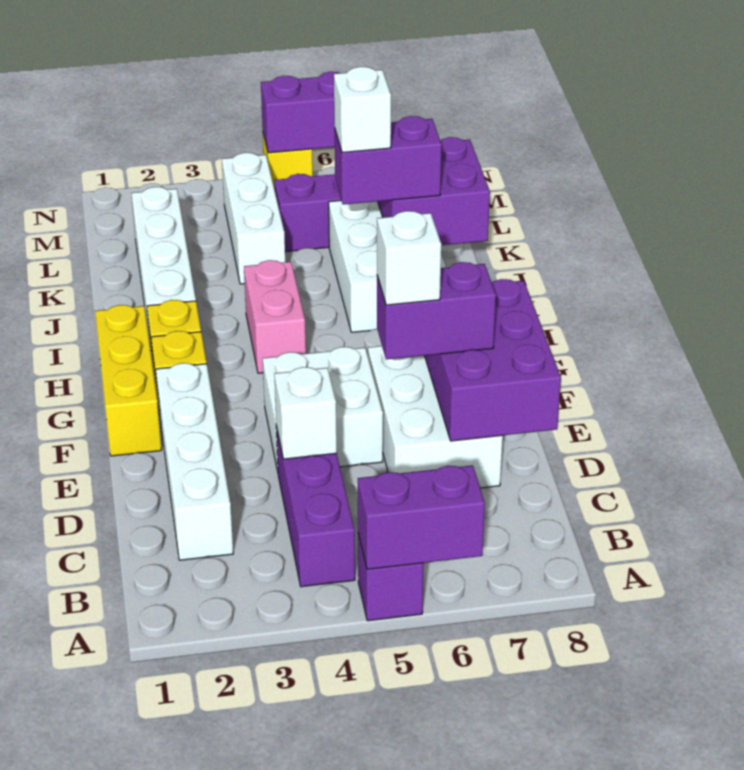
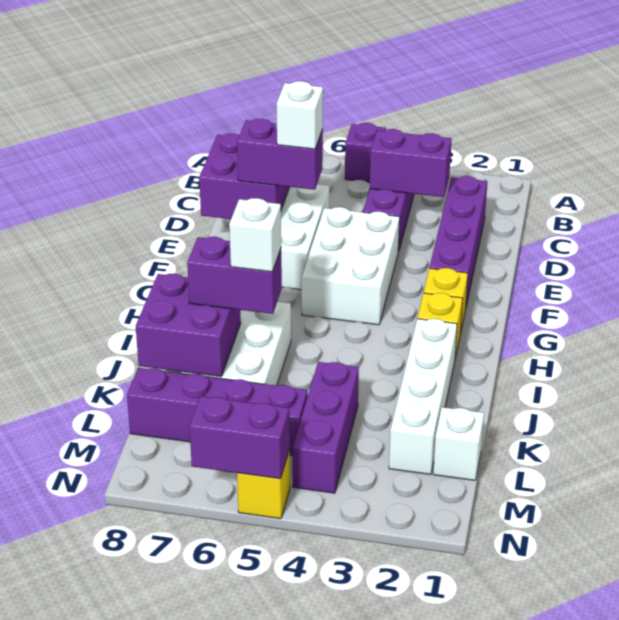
purple brick A5:A6 level 2 -> purple brick C3:C4 level 2
white brick C2:F2 level 1 -> purple brick C2:F2 level 1
white brick D4 level 2 -> white brick L1 level 1
purple brick D7:F8 level 2 -> purple brick D7:E8 level 2
white brick E4:F5 level 1 -> white brick E4:G5 level 1
yellow brick F1:H1 level 1 -> none
pink brick H4:I4 level 1 -> none
white brick K4:M4 level 1 -> purple brick K4:M4 level 1

